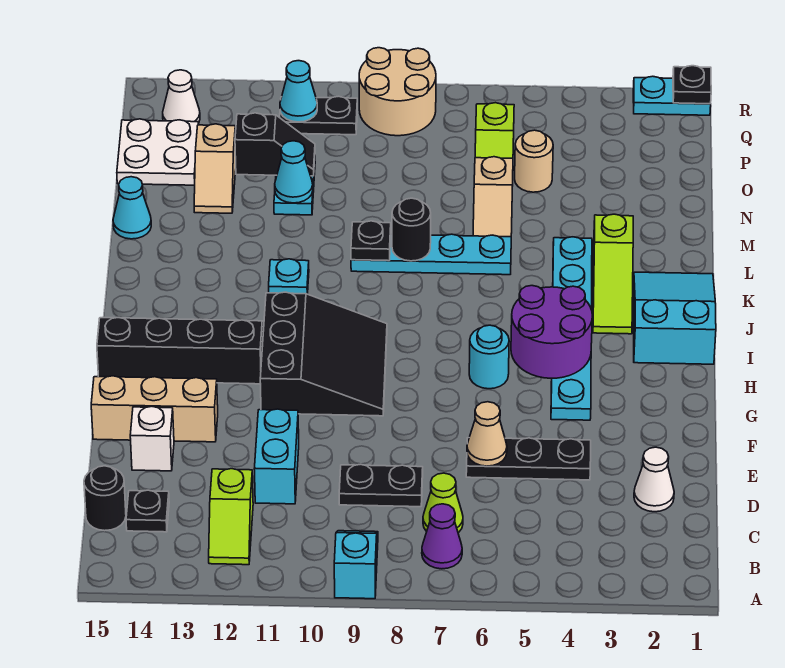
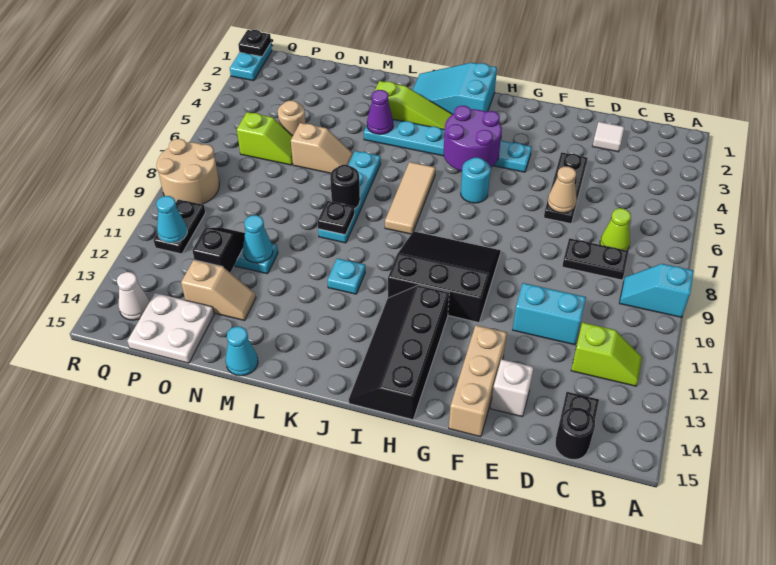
purple cone B7 level 1 -> purple cone L4 level 2
white cone D2 level 1 -> white tile D2 level 1
black plate D8:D9 level 1 -> black plate C8:D8 level 1
none -> tan tile J6:J8 level 1

